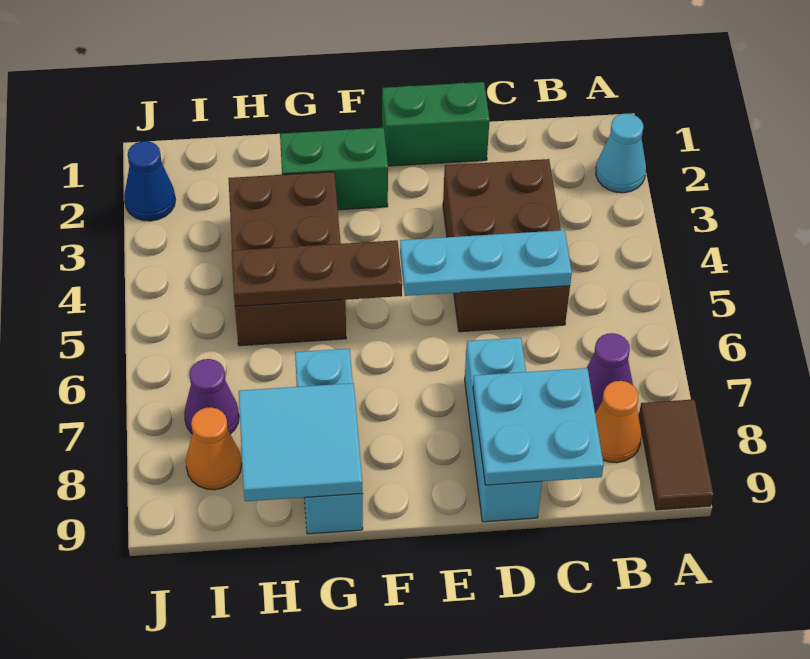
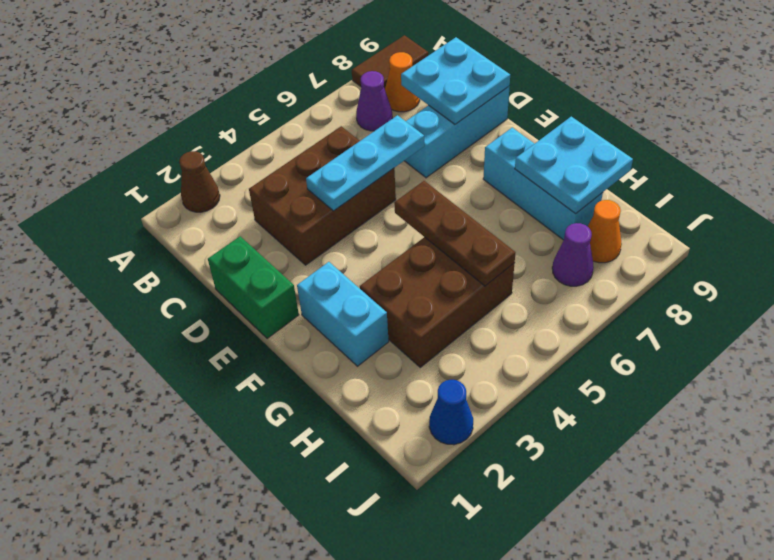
cyan cone A2 level 1 -> brown cone A2 level 1
cyan plate C5:E5 level 2 -> cyan plate D4:D6 level 2
green brick F2:G2 level 1 -> cyan brick F2:G2 level 1
cyan brick G7:G9 level 1 -> cyan brick F8:H8 level 1
cyan tile G8:H9 level 2 -> cyan plate G8:H9 level 2

